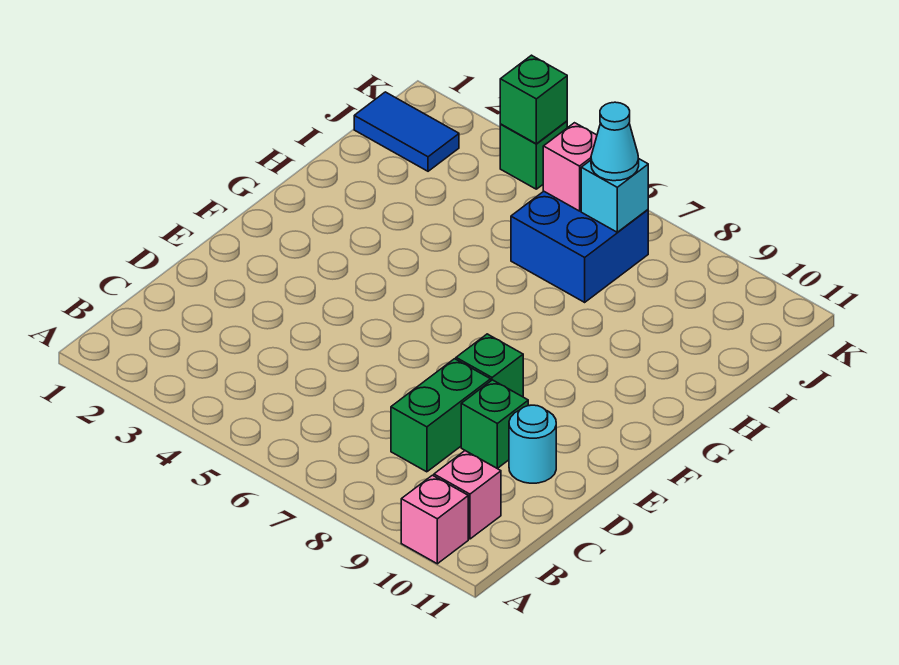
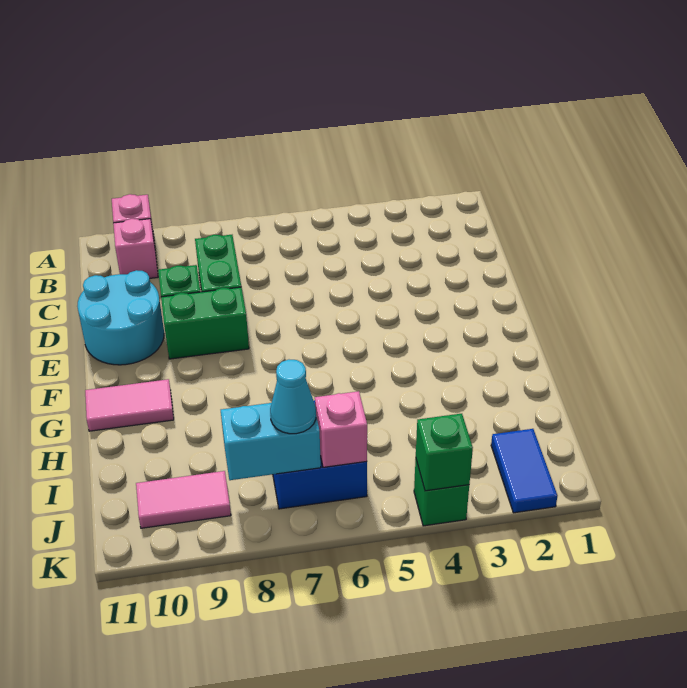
cyan round brick D10 level 1 -> cyan round brick D10:E11 level 1
green brick E8 level 1 -> green brick E8:E9 level 1
none -> pink tile G10:G11 level 1
blue tile J1:J2 level 1 -> blue tile J2:K2 level 1
cyan brick J7 level 2 -> cyan brick J7:J8 level 2
none -> pink tile J9:J10 level 1

